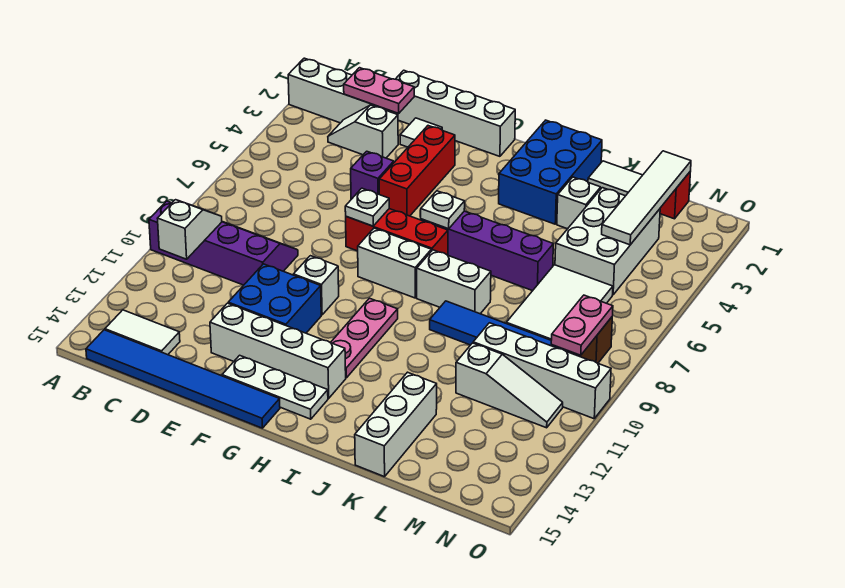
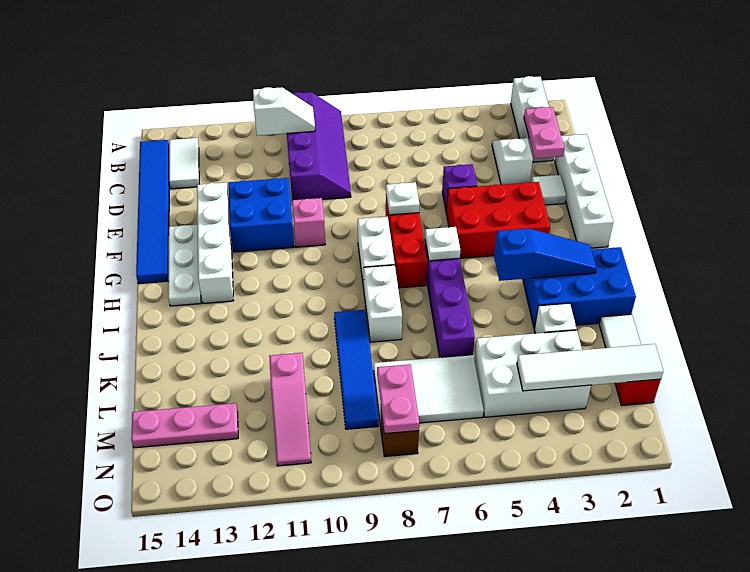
red brick F3:F5 level 1 -> red brick F3:G5 level 1
white brick F10 level 1 -> pink brick F10 level 1
pink plate H10:H12 level 1 -> pink plate M13:M15 level 1
none -> blue slope I2:I4 level 2 top 4
white brick K13:K15 level 1 -> none
white brick L10:O10 level 1 -> none
white slope L11:N11 level 1 top L -> pink slope L11:N11 level 1 top L
pink plate N8:N9 level 2 -> pink plate M8:N8 level 2

